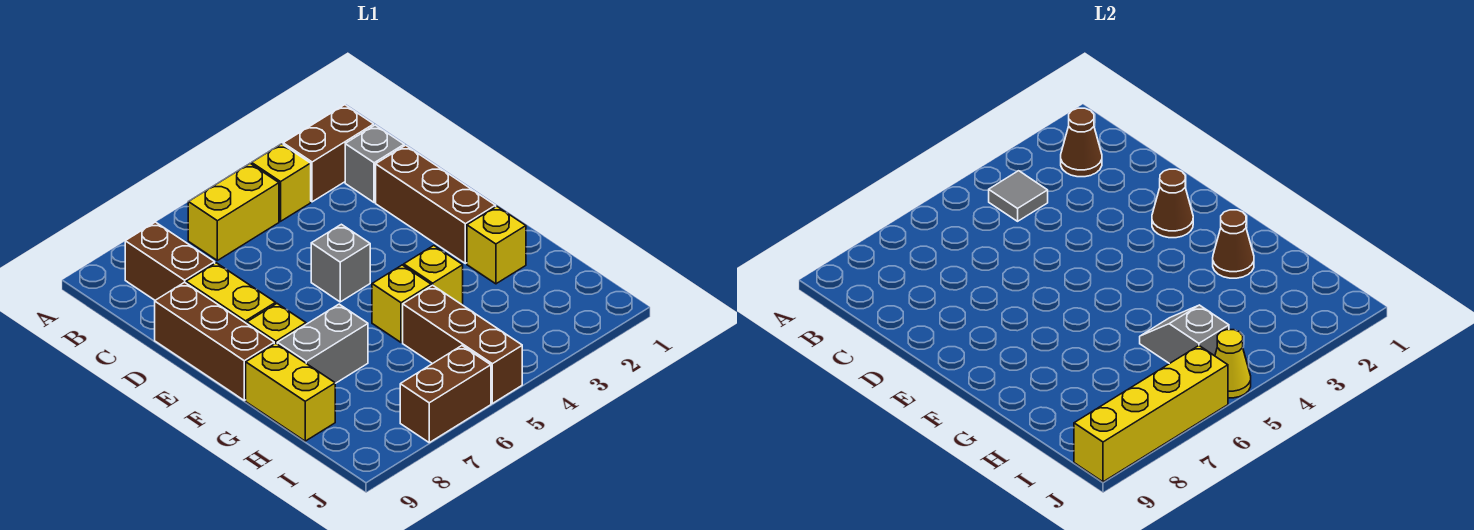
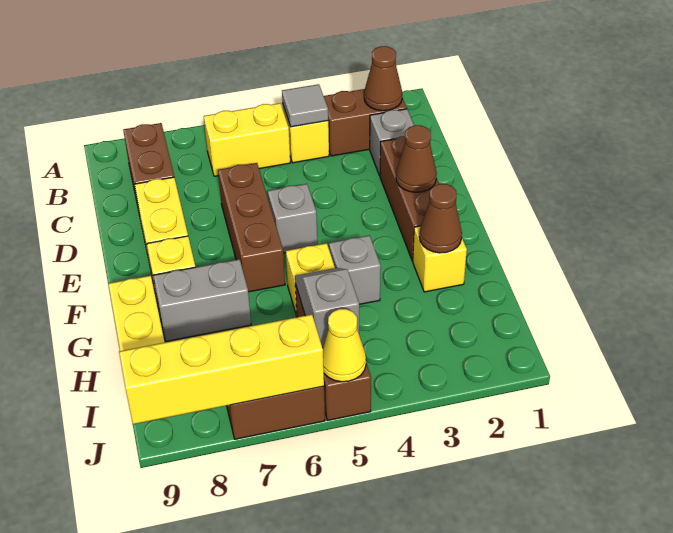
brown brick D9:F9 level 1 -> brown brick D6:F6 level 1
yellow brick G4 level 1 -> grey brick G4 level 1

